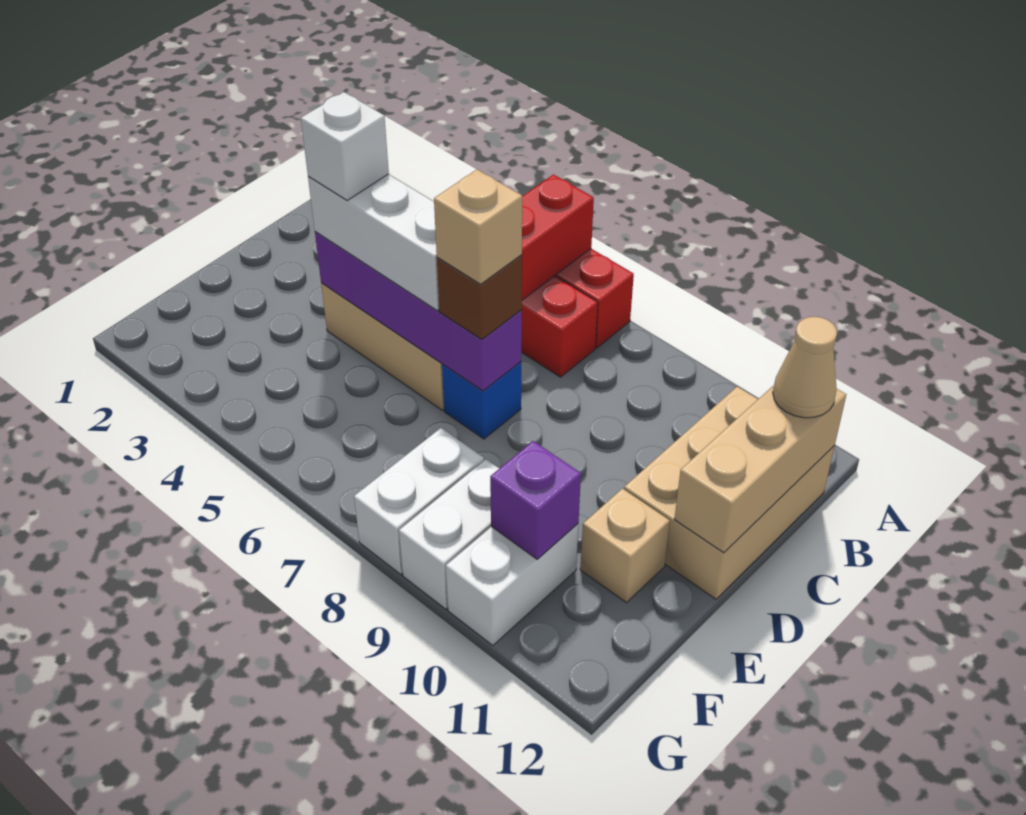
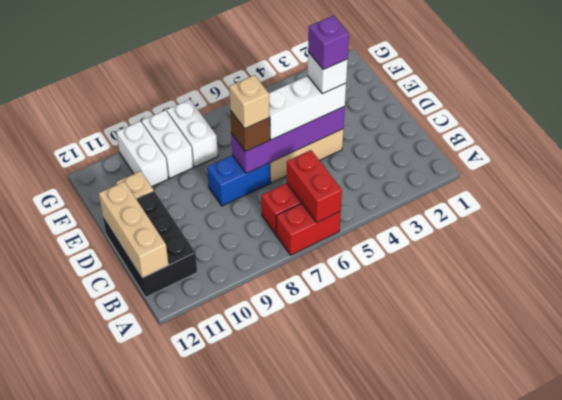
tan brick B11:D12 level 1 -> black brick B11:D12 level 1
tan cone B12 level 3 -> none
blue brick D7 level 1 -> blue brick D7:D8 level 1
purple brick F10 level 2 -> purple brick D4 level 5

